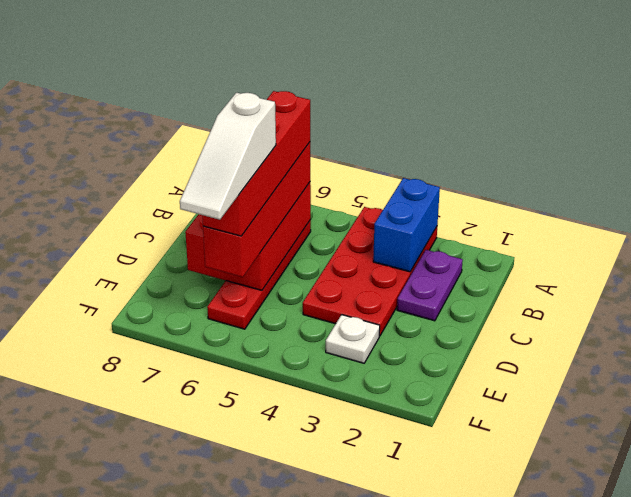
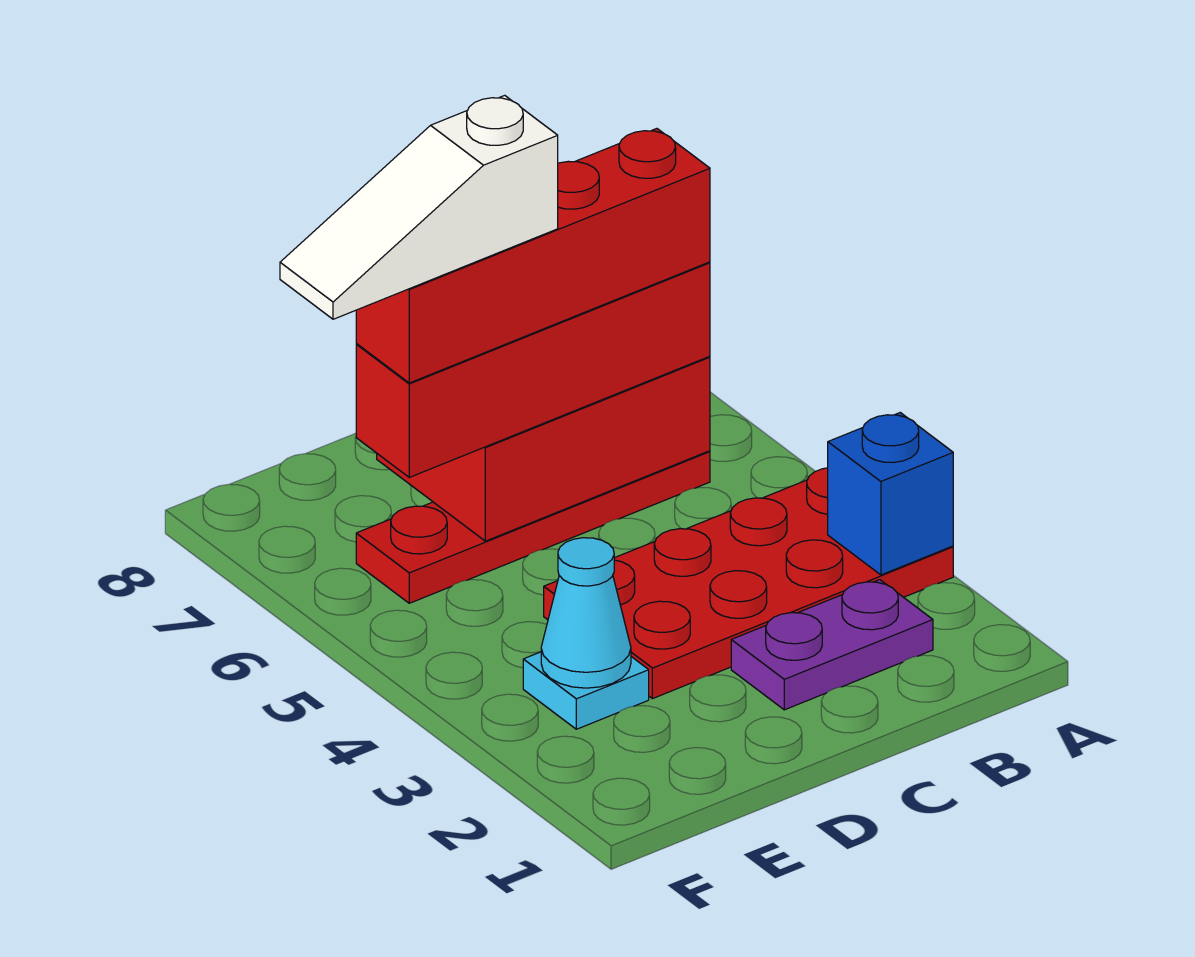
blue brick A3:B3 level 2 -> blue brick A3 level 2
white plate E3 level 1 -> cyan plate E3 level 1
none -> cyan cone E3 level 2

